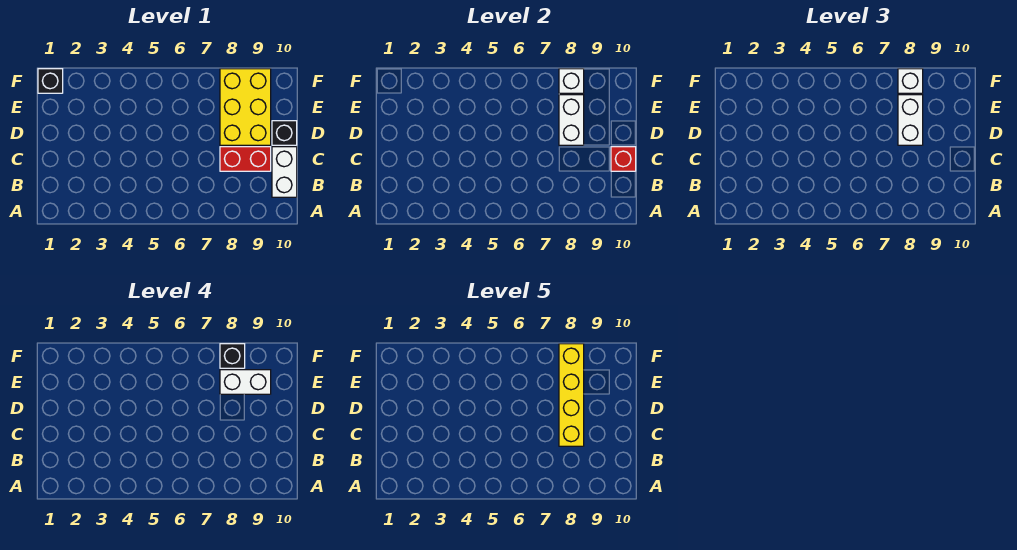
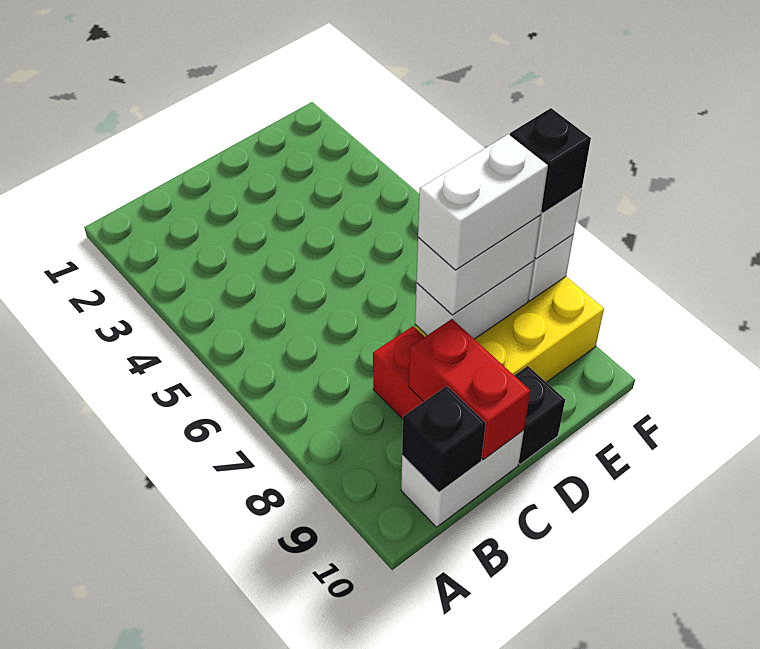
yellow brick C8:F8 level 5 -> none
red brick C10 level 2 -> red brick C9:C10 level 2
white brick E8:E9 level 4 -> white brick D8:E8 level 4
black brick F1 level 1 -> black brick B10 level 2

